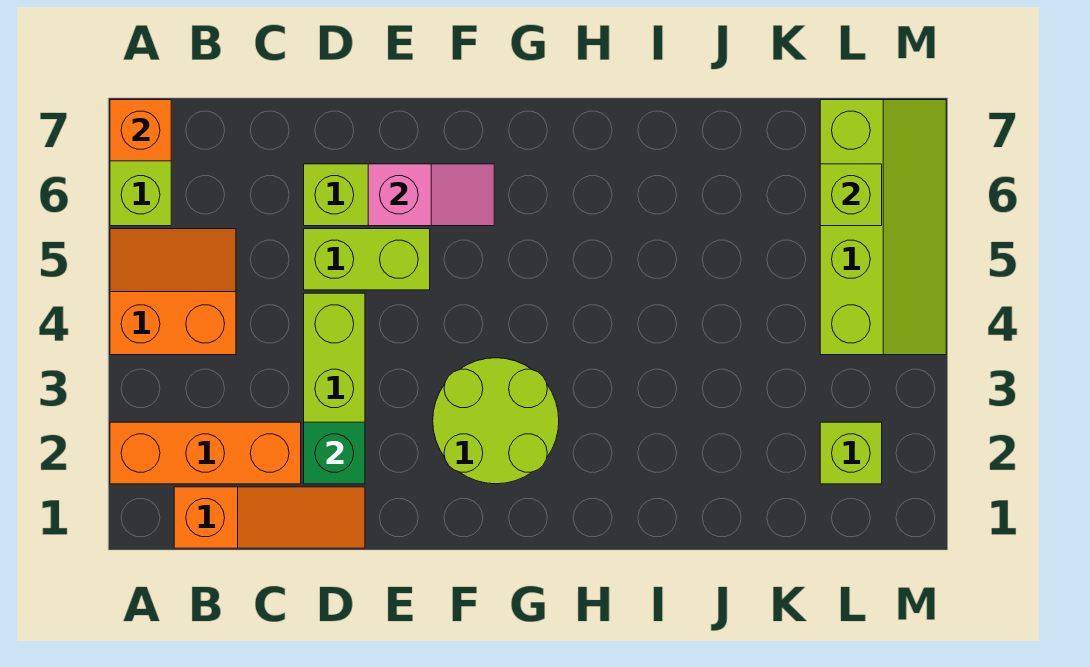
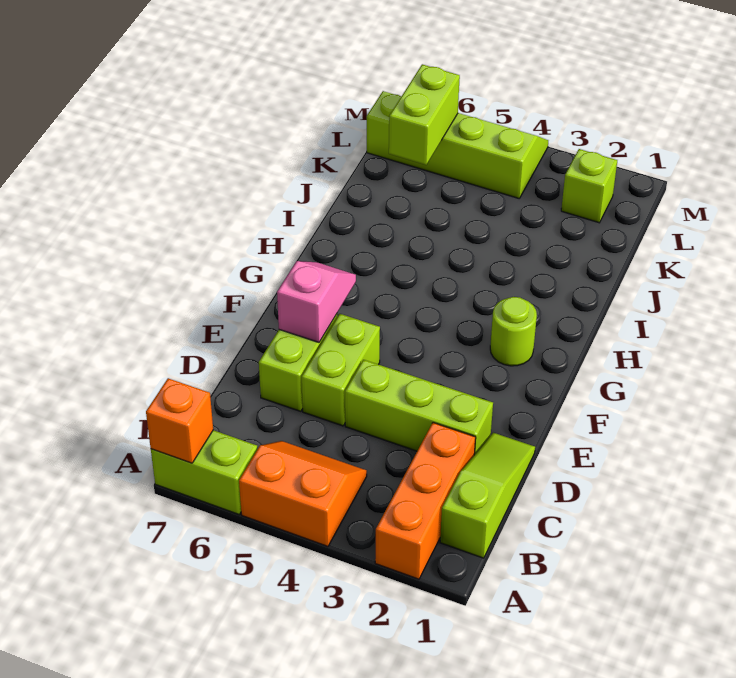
orange slope A4:B5 level 1 top 4 -> orange slope A4:B5 level 1 top A
orange slope B1:D1 level 1 top B -> lime slope B1:D1 level 1 top B
green brick D2 level 2 -> none
lime round brick F2:G3 level 1 -> lime round brick G2 level 1
lime brick L6 level 2 -> lime brick K6:L6 level 2

